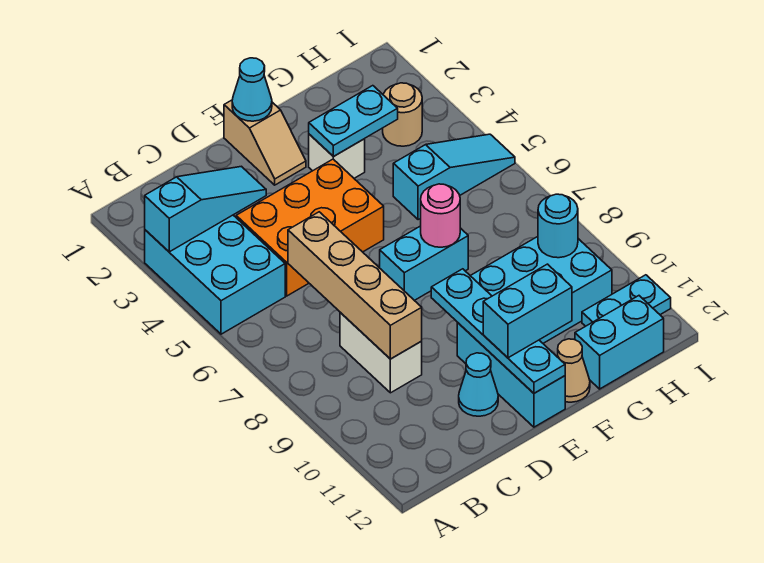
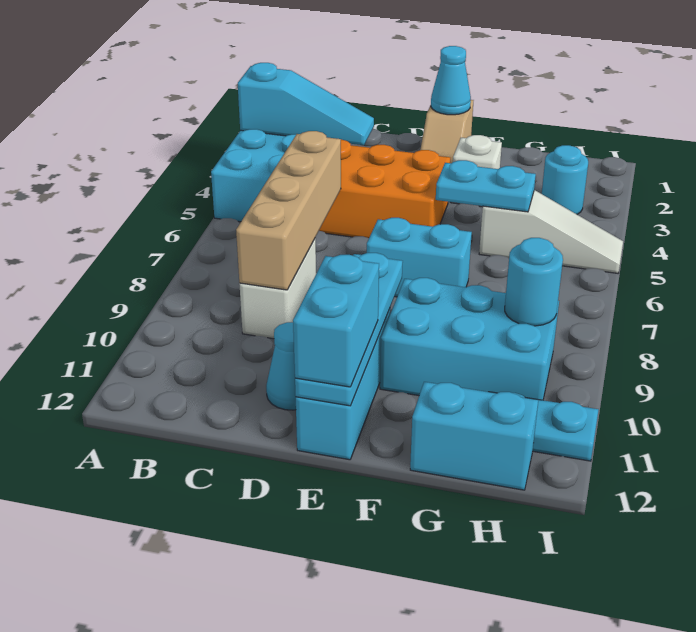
cyan brick E11:F11 level 3 -> cyan brick E11:E12 level 3
cyan plate F3:G3 level 2 -> cyan plate F5:G5 level 2
pink round brick F7 level 2 -> none
tan cone F12 level 1 -> none
cyan slope G5:I5 level 1 top G -> white slope G5:I5 level 1 top G
tan round brick H3 level 1 -> cyan round brick H3 level 1

